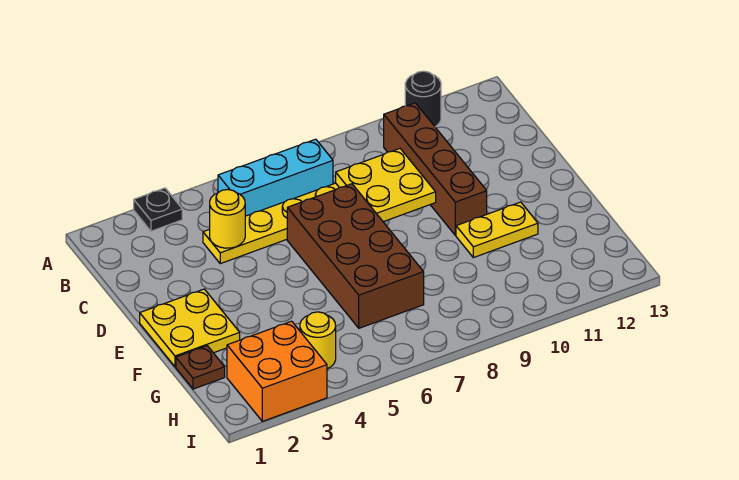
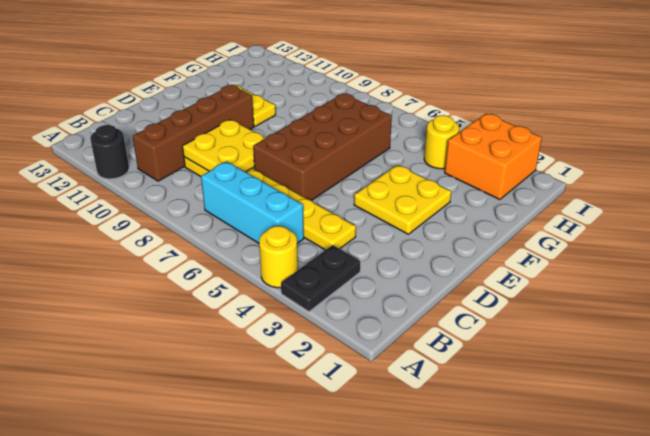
black plate A3 level 1 -> black plate A3:B3 level 1
yellow round brick C4 level 2 -> yellow round brick A4 level 1
yellow plate E1:F2 level 1 -> yellow plate E3:F4 level 1
brown plate G1 level 1 -> none

